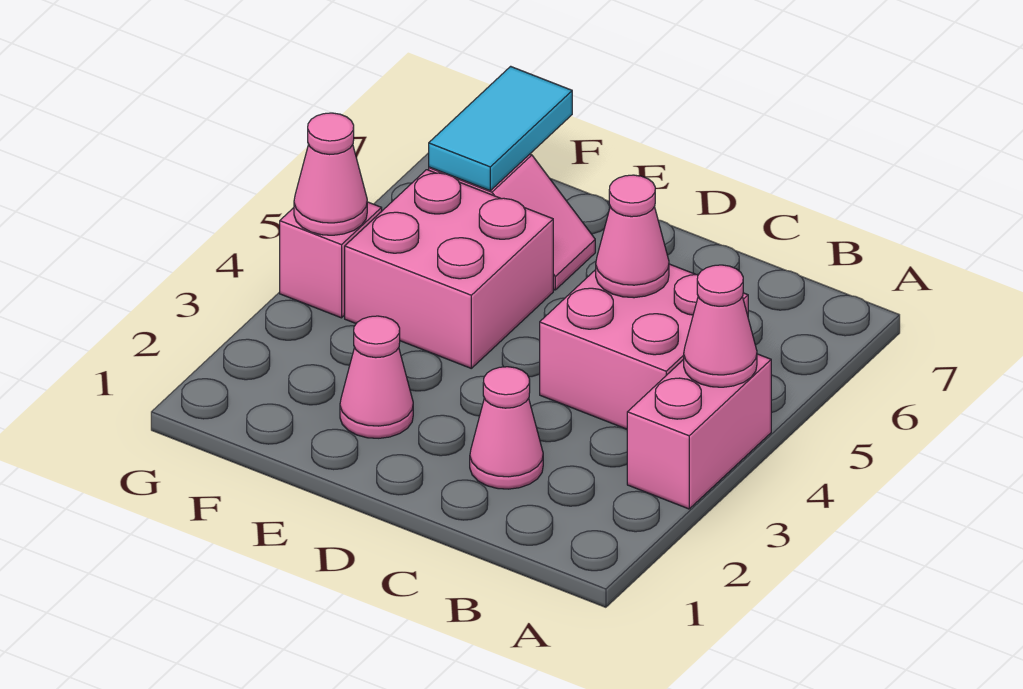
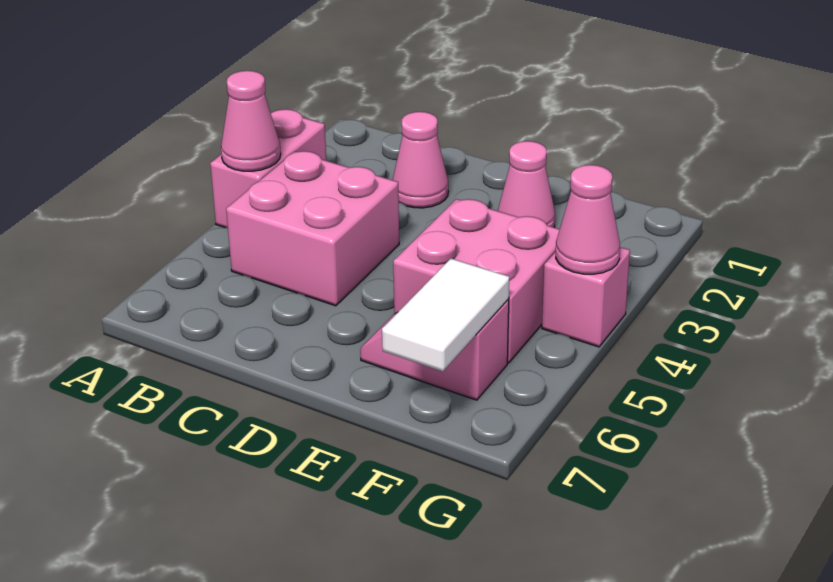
pink cone C5 level 2 -> none
cyan tile F6:F7 level 2 -> white tile F6:F7 level 2

